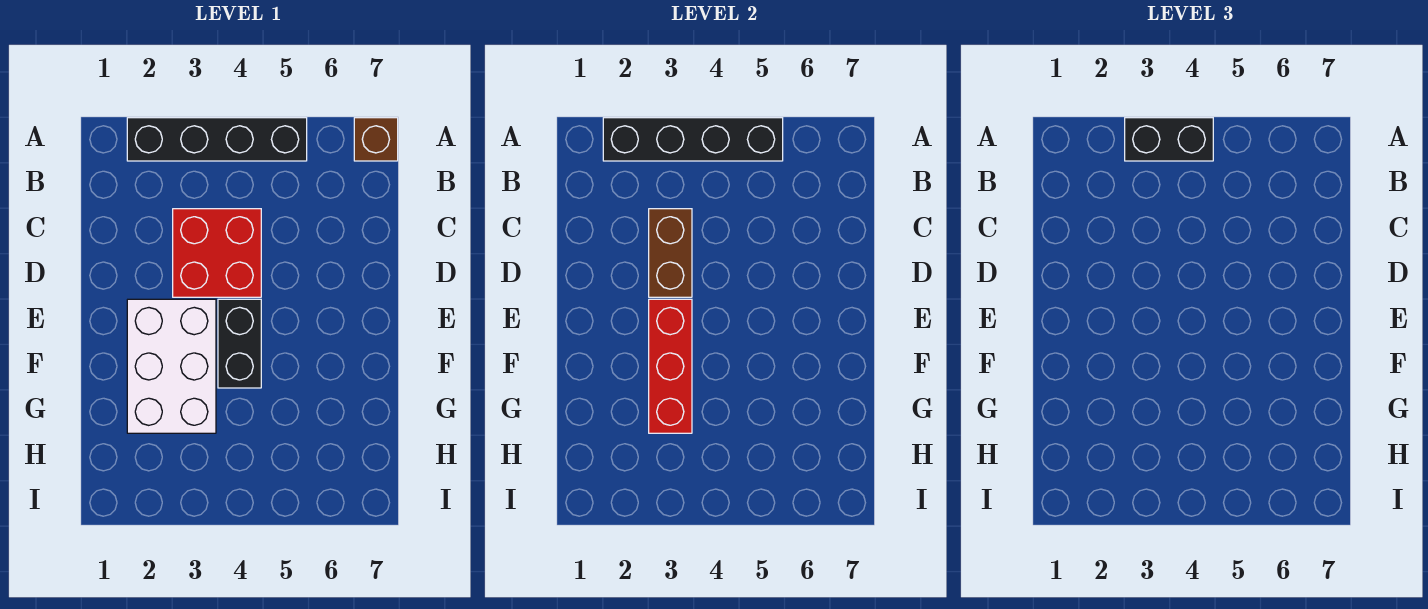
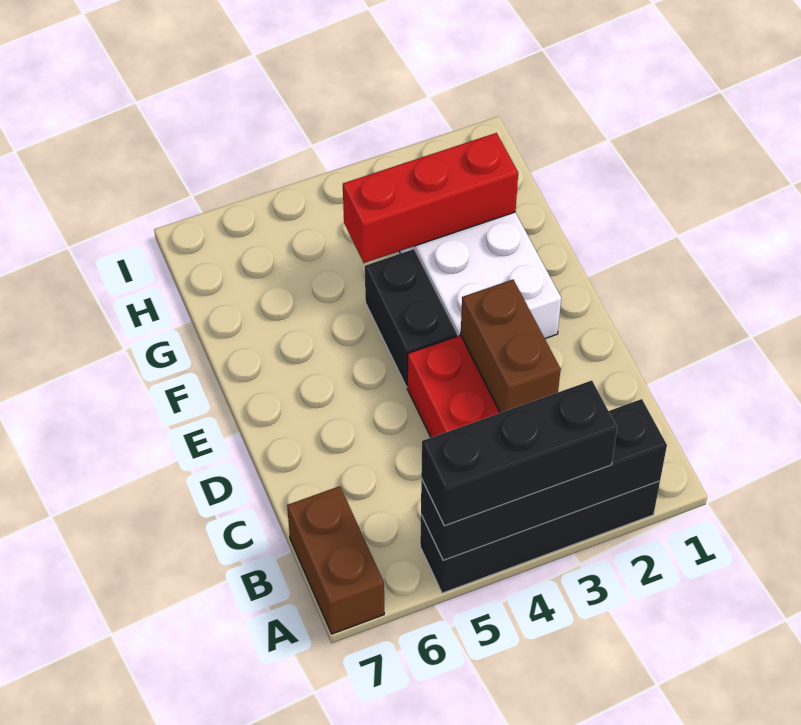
black brick A3:A4 level 3 -> black brick A3:A5 level 3
brown brick A7 level 1 -> brown brick A7:B7 level 1
red brick E3:G3 level 2 -> red brick G2:G4 level 2

